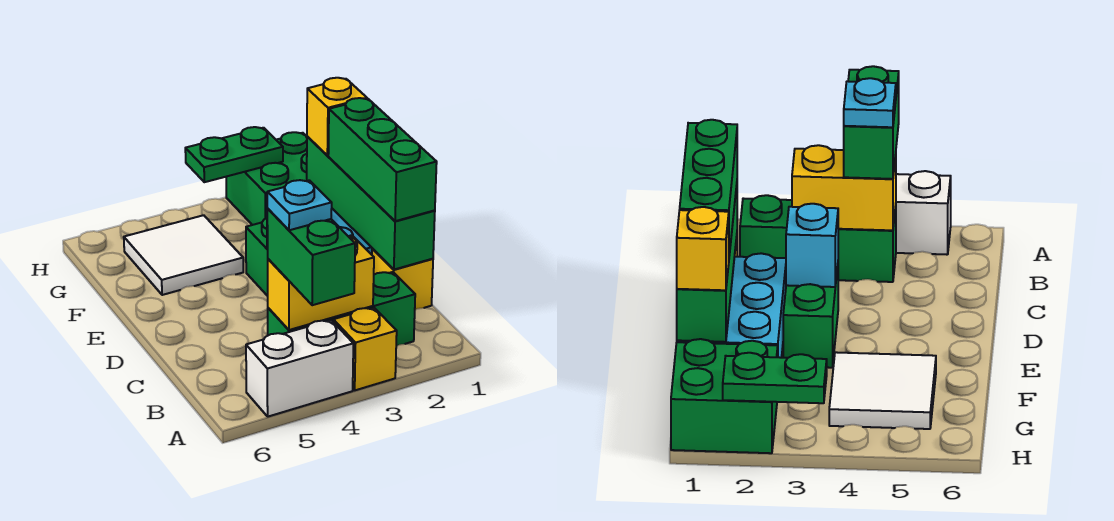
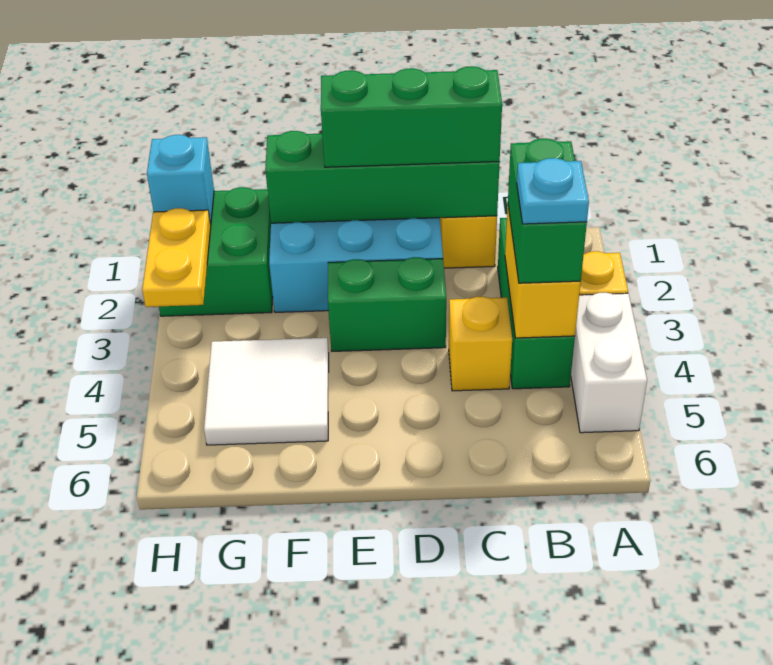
green brick A4:B4 level 3 -> green brick B3:B4 level 3
cyan brick D3 level 2 -> cyan brick H1 level 2
yellow brick F1 level 3 -> yellow brick C4 level 1
green plate H2:H3 level 2 -> yellow plate H2:H3 level 2

